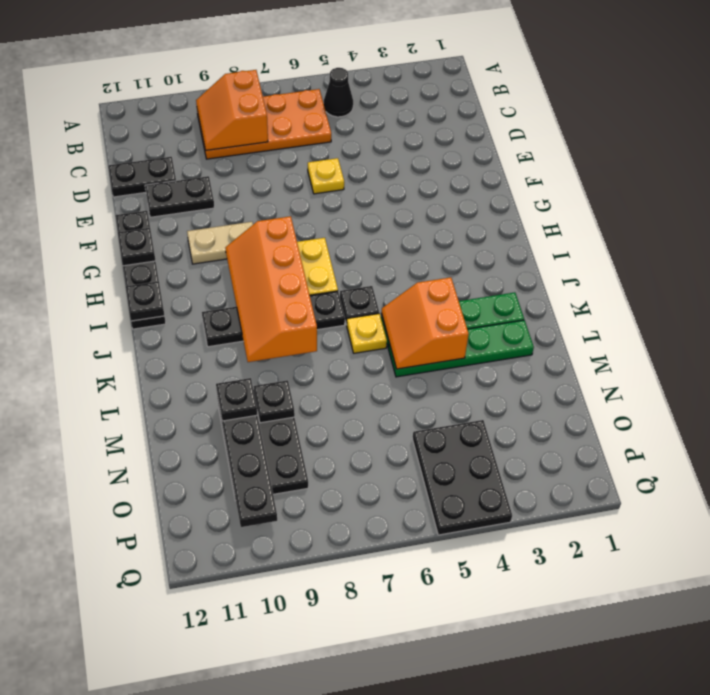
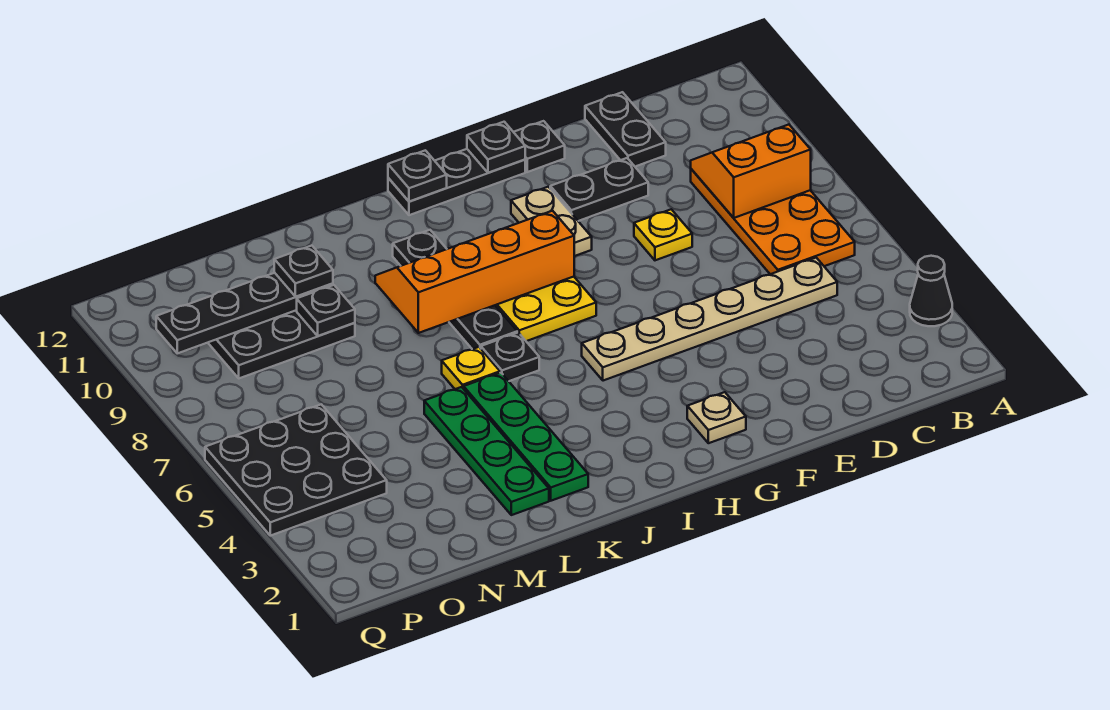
black cone B5 level 1 -> black cone A3 level 1
none -> tan plate C5:H5 level 1
yellow plate E6 level 1 -> yellow plate E8 level 1
black plate E10:E11 level 1 -> black plate E10:F10 level 1
none -> tan plate G2 level 1
orange slope K4:L5 level 2 top 4 -> none
black plate O4:Q5 level 1 -> black plate O4:Q6 level 1

